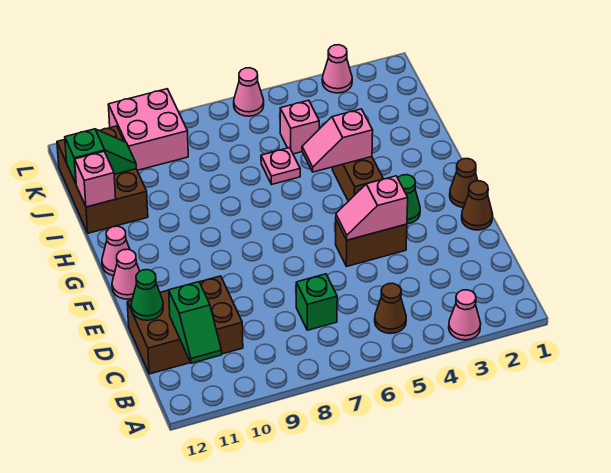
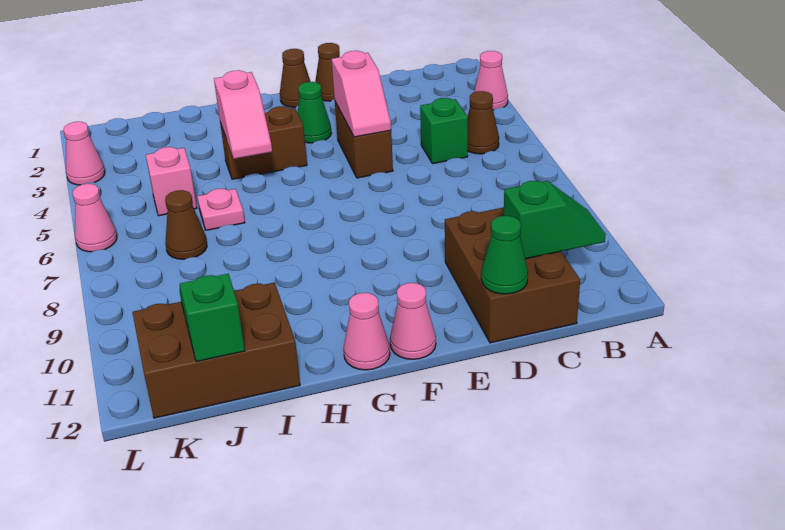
green brick C7 level 1 -> green brick C5 level 1
pink brick I12 level 2 -> none
none -> brown cone J7 level 1
pink brick K9:L10 level 1 -> none

